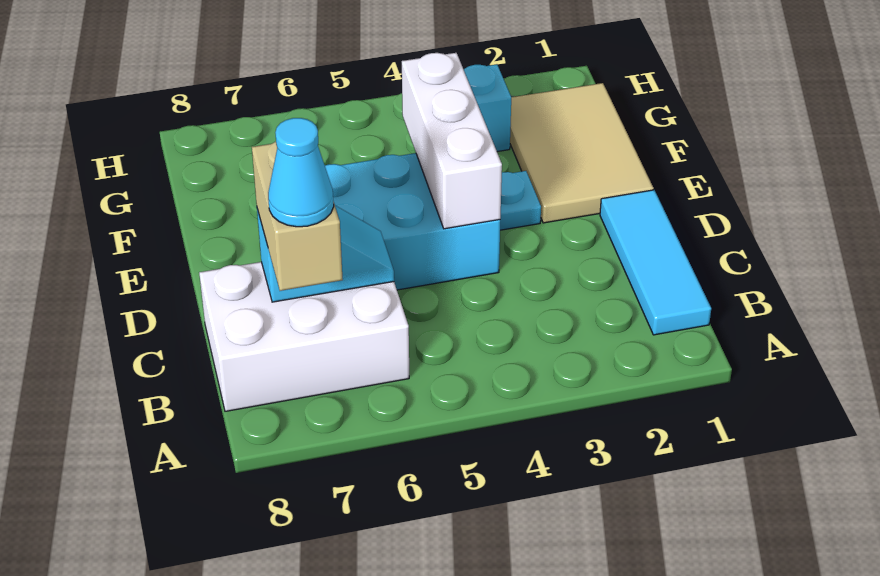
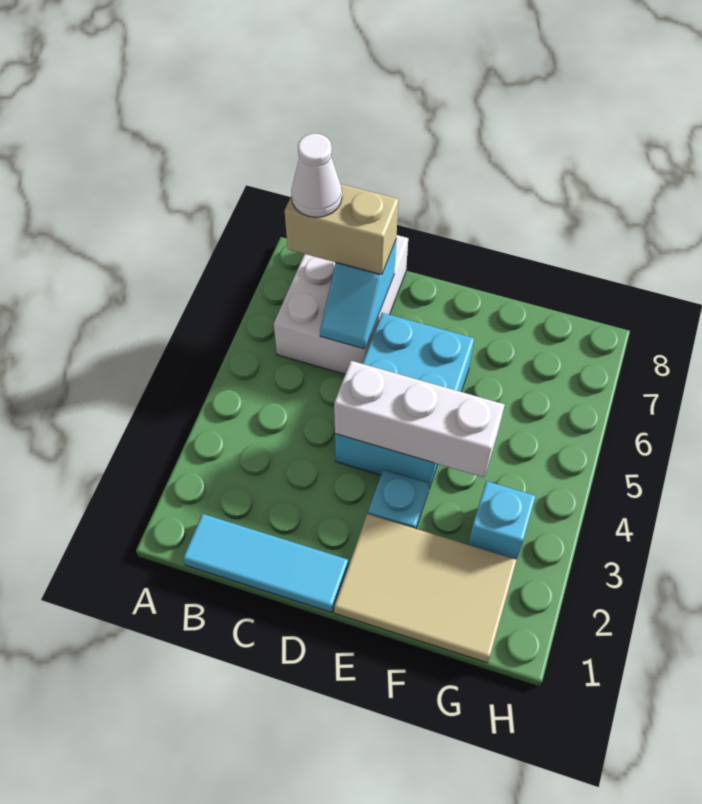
cyan cone B7 level 4 -> white cone B7 level 4

